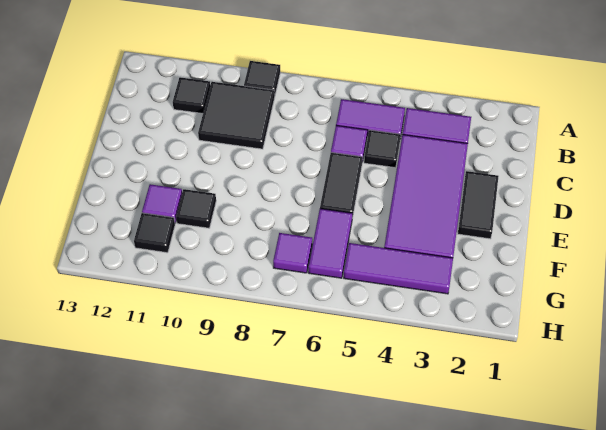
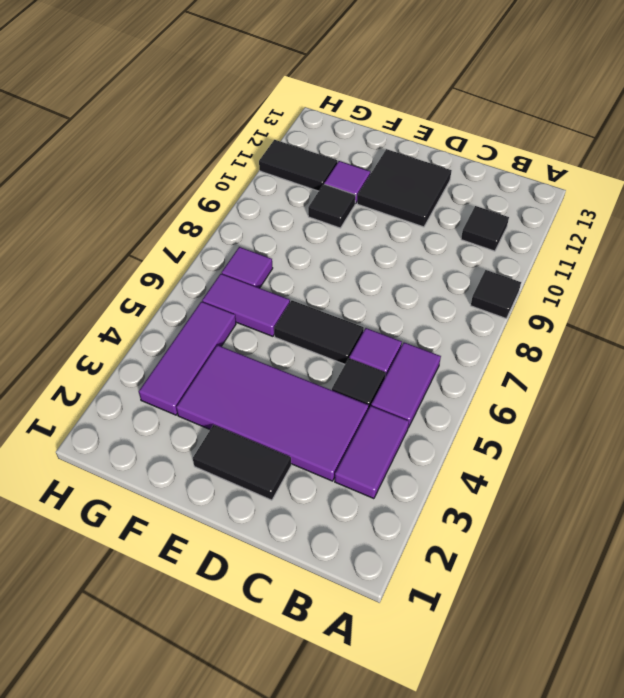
black tile B9:C10 level 1 -> black tile D11:E12 level 1
black tile G11 level 1 -> black tile G11:H11 level 1

